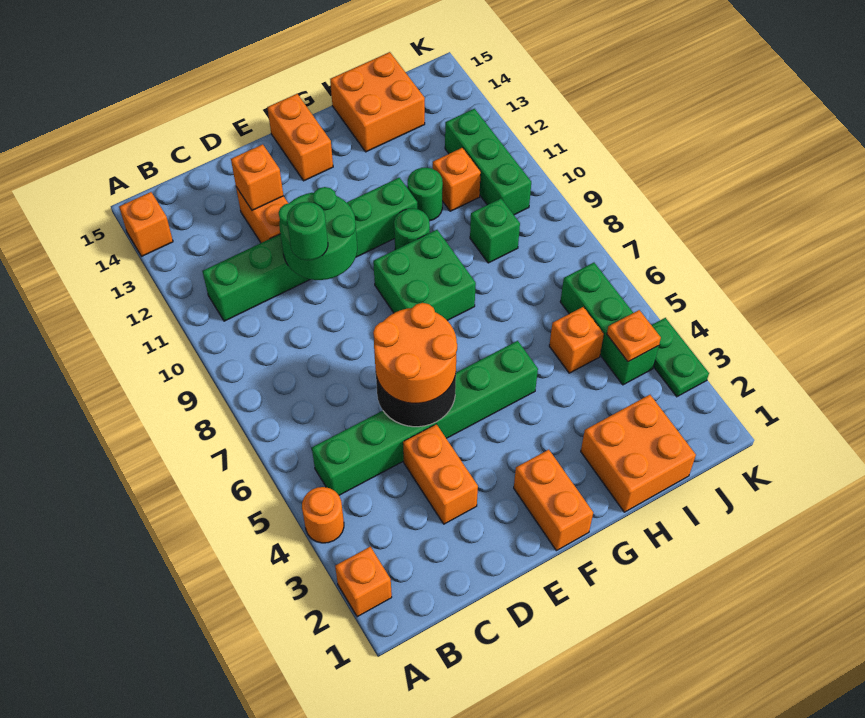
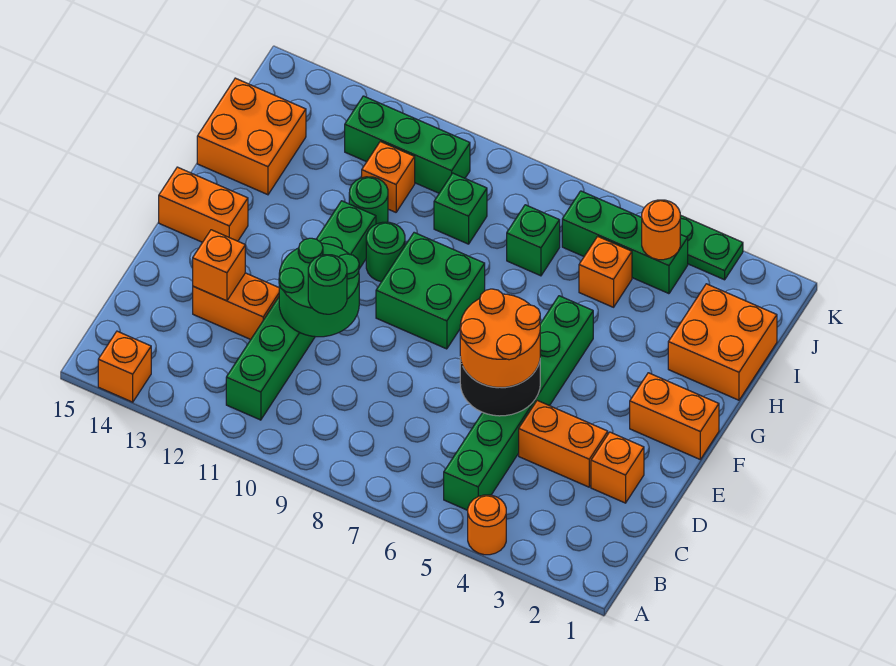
orange brick A2 level 1 -> orange brick D2 level 1
none -> green brick I7 level 1
orange plate J4 level 2 -> orange round brick J4 level 2

